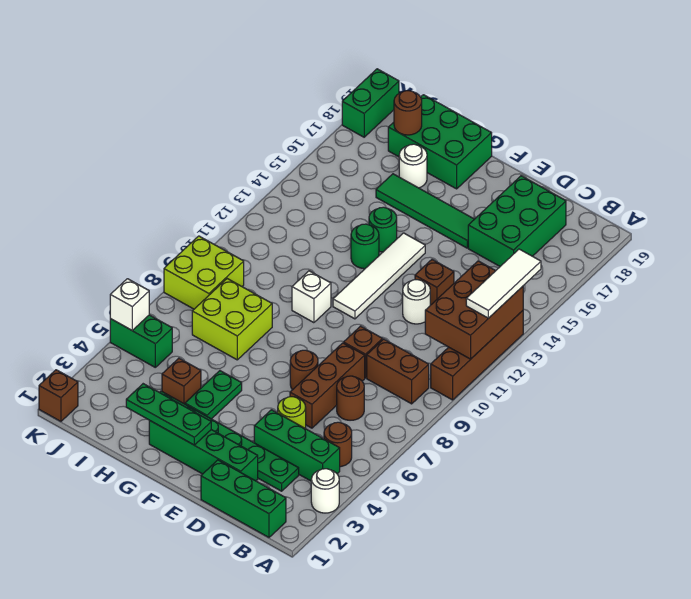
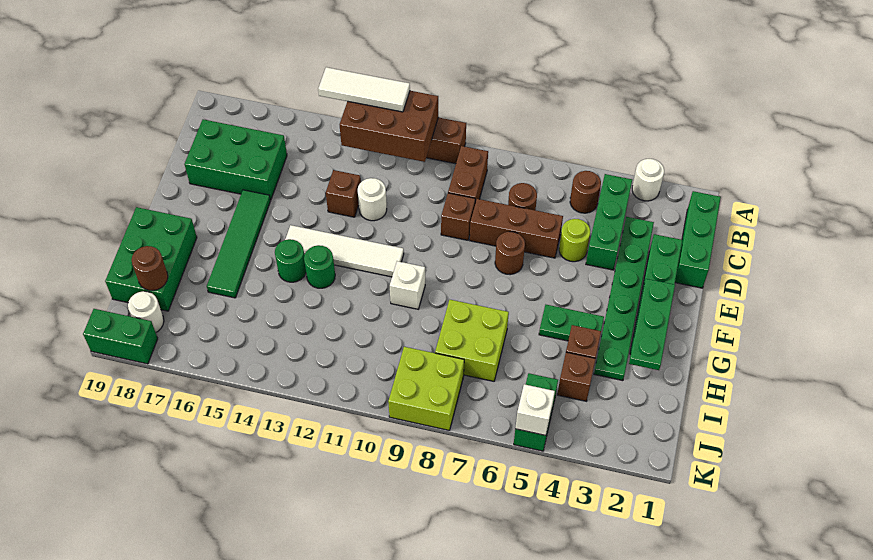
white round brick H17 level 1 -> white round brick J18 level 1
brown brick K1 level 1 -> brown brick I4 level 1

